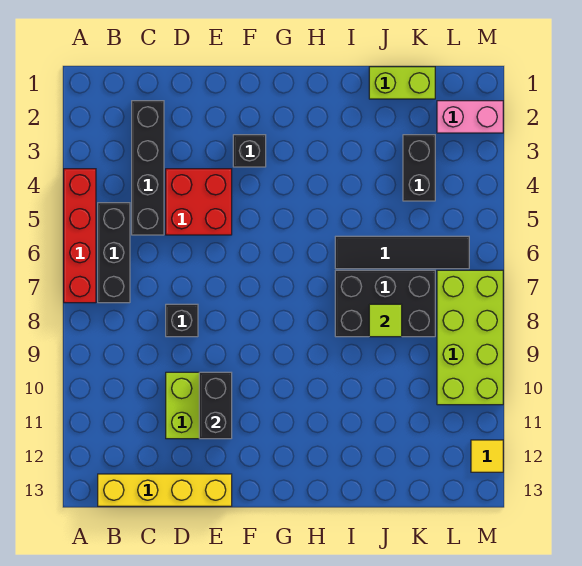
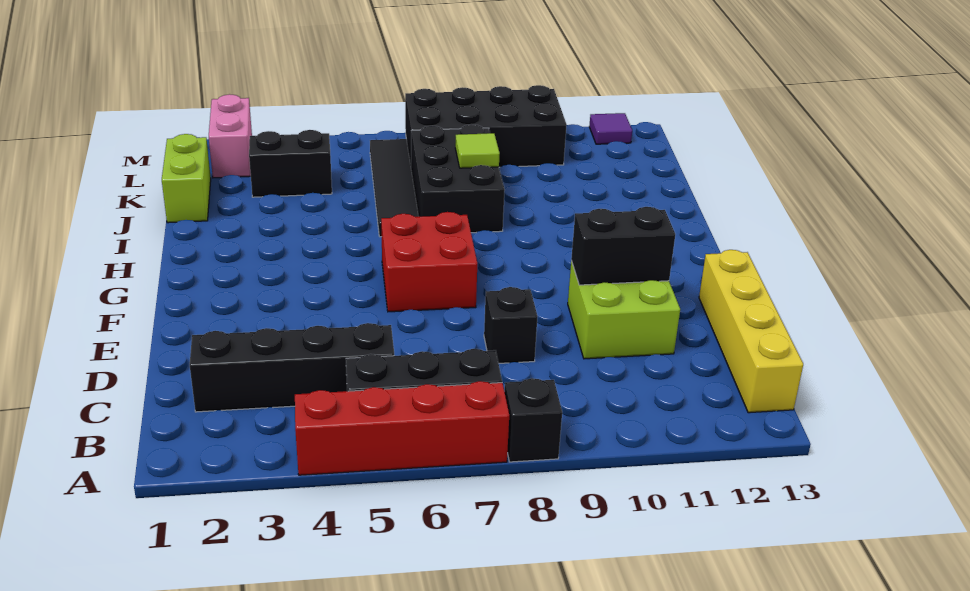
red brick D4:E5 level 1 -> red brick F6:G7 level 1
black brick F3 level 1 -> black brick A8 level 1
lime brick L7:M10 level 1 -> black brick L7:M10 level 1
yellow tile M12 level 1 -> purple tile M12 level 1

